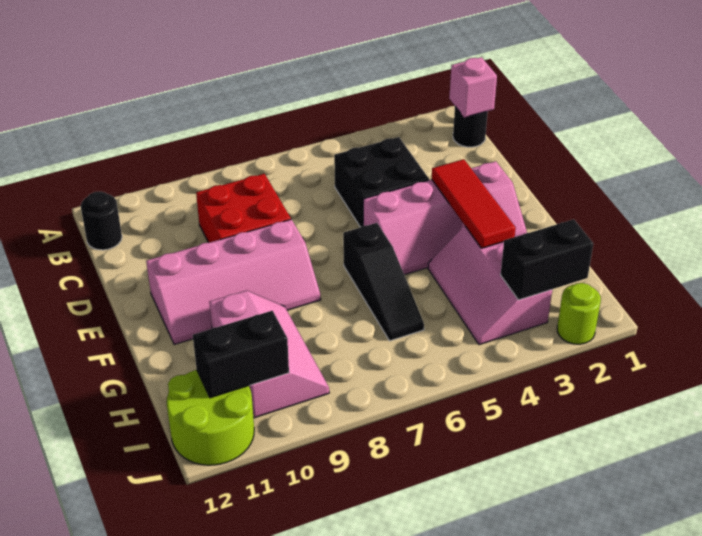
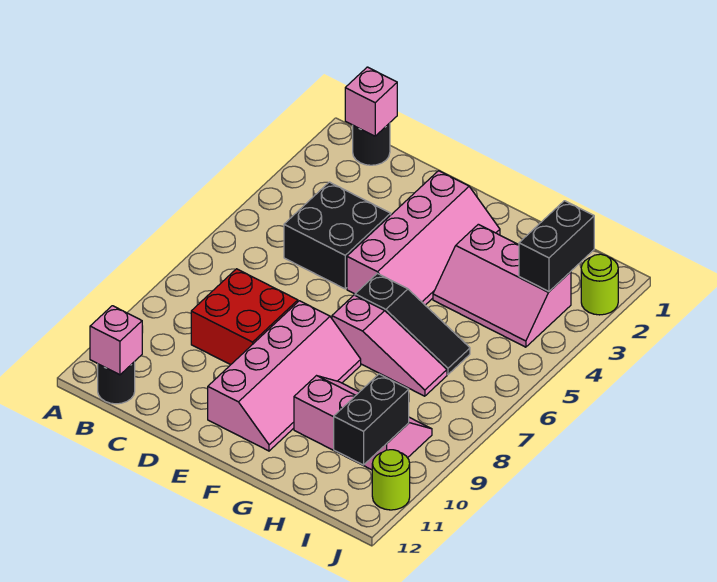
none -> pink brick B12 level 2
red tile E3:G3 level 2 -> none
none -> pink slope F7:H7 level 1 top F
lime round brick I11:J12 level 1 -> lime round brick J11 level 1

